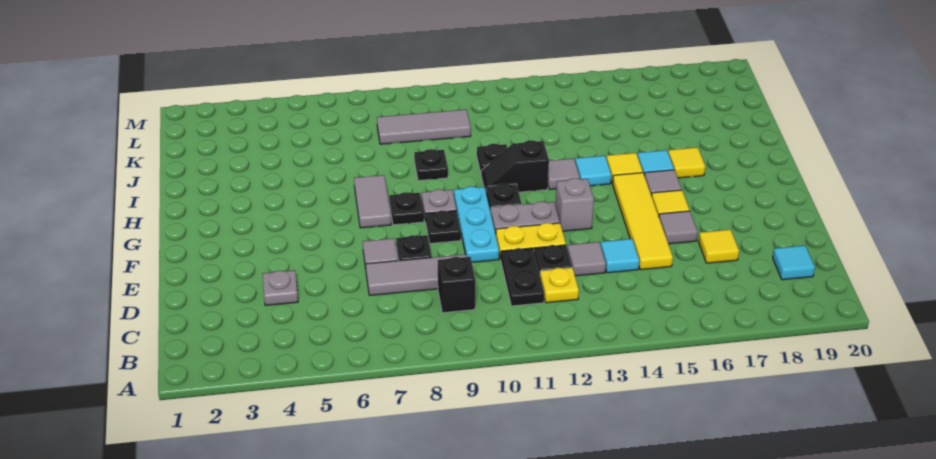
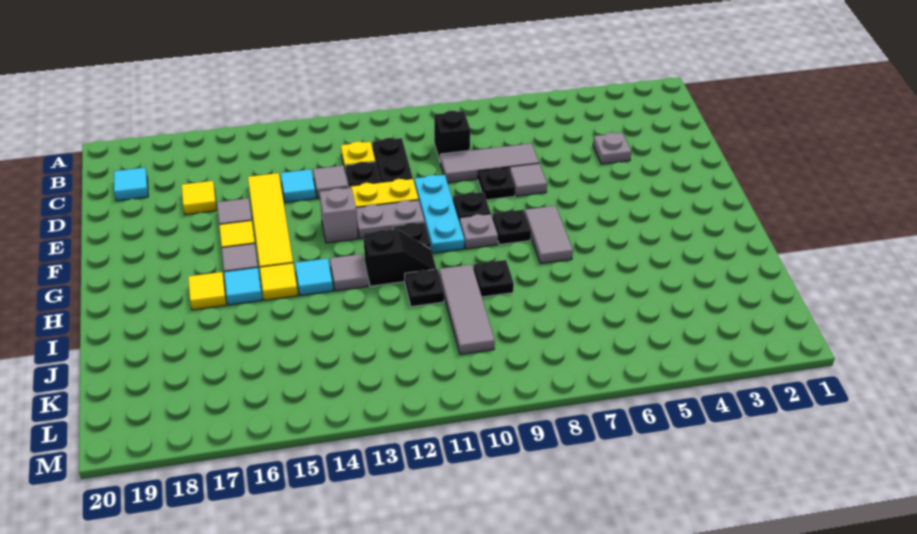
grey tile K8:K10 level 1 -> grey tile I10:K10 level 1

